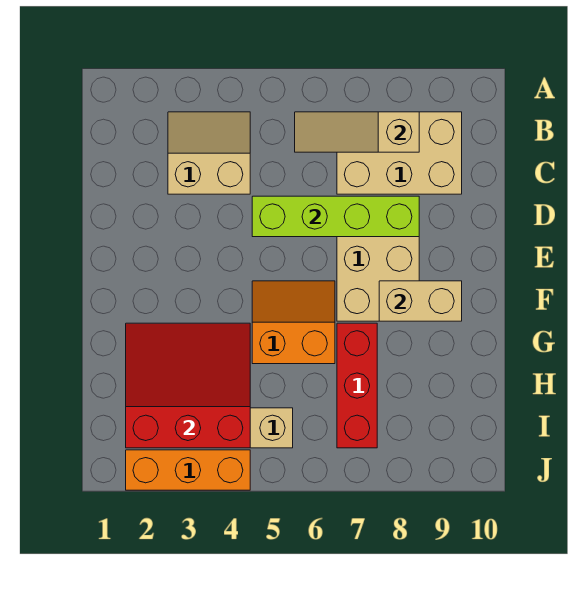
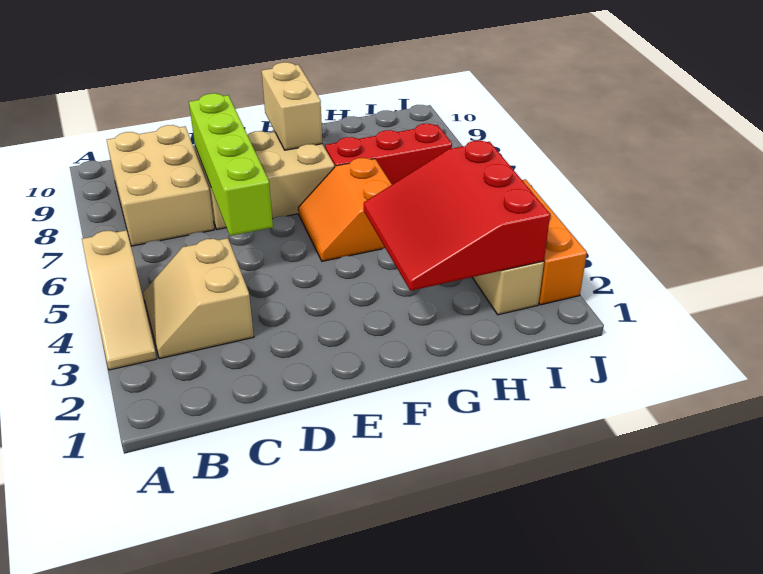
tan slope B6:B8 level 2 top 8 -> tan slope A3:A5 level 1 top 5

